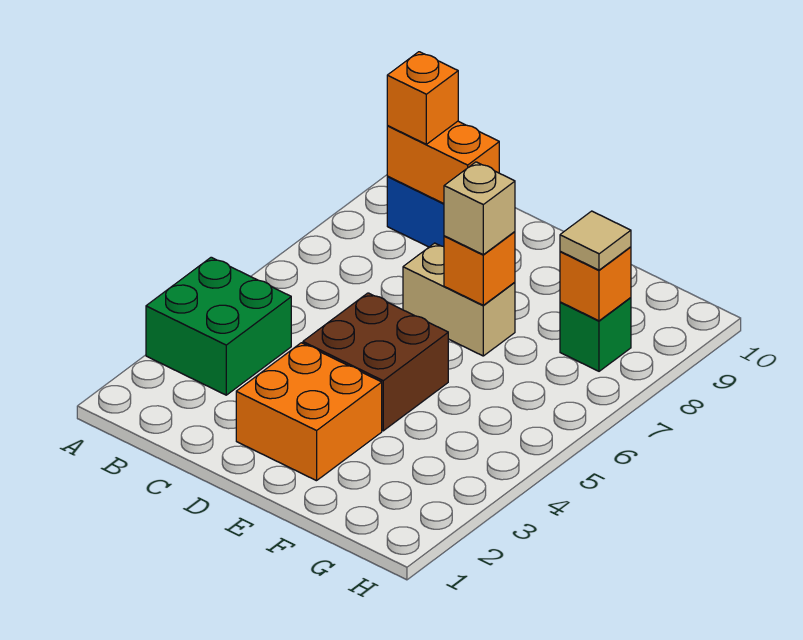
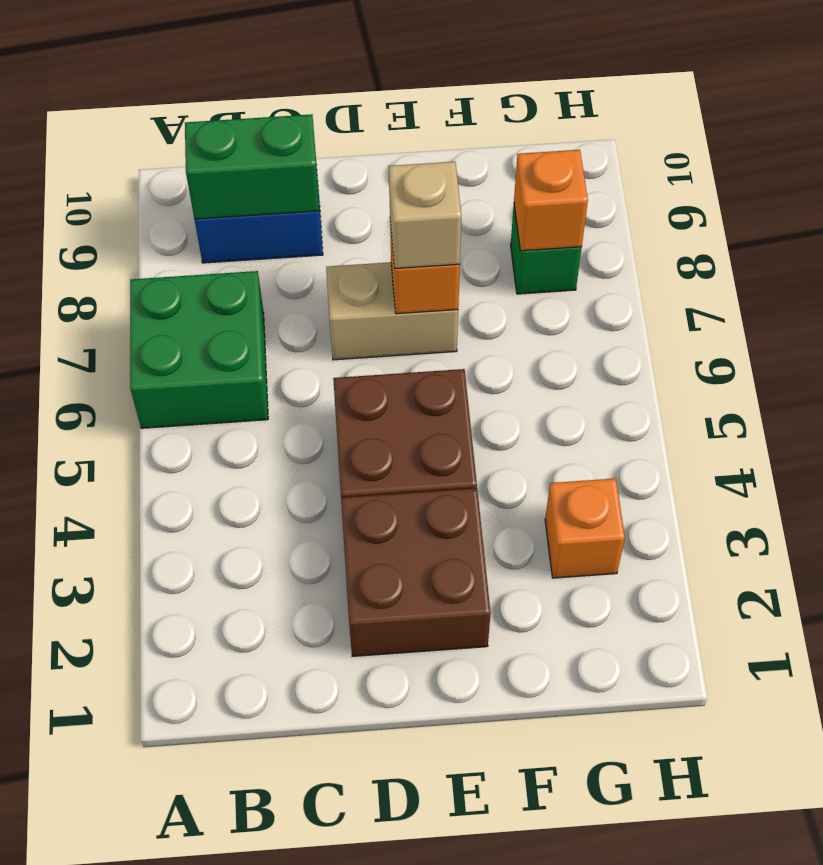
green brick A3:B4 level 1 -> green brick A6:B7 level 1
orange brick B9:C9 level 2 -> green brick B9:C9 level 2
orange brick B9 level 3 -> orange brick G3 level 1
orange brick D2:E3 level 1 -> brown brick D2:E3 level 1
tan tile G8 level 3 -> none

